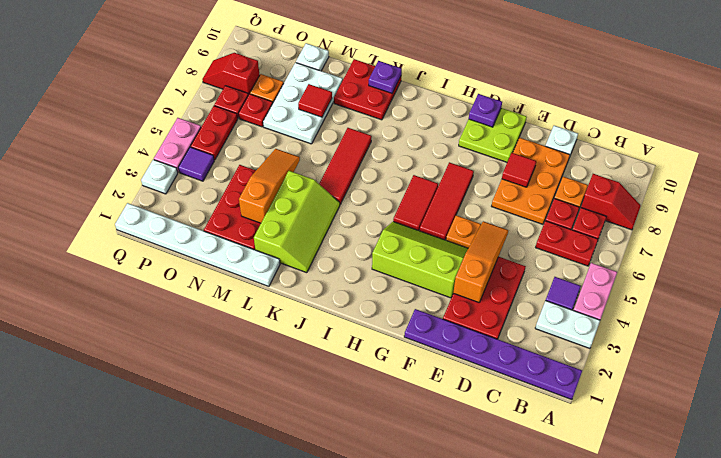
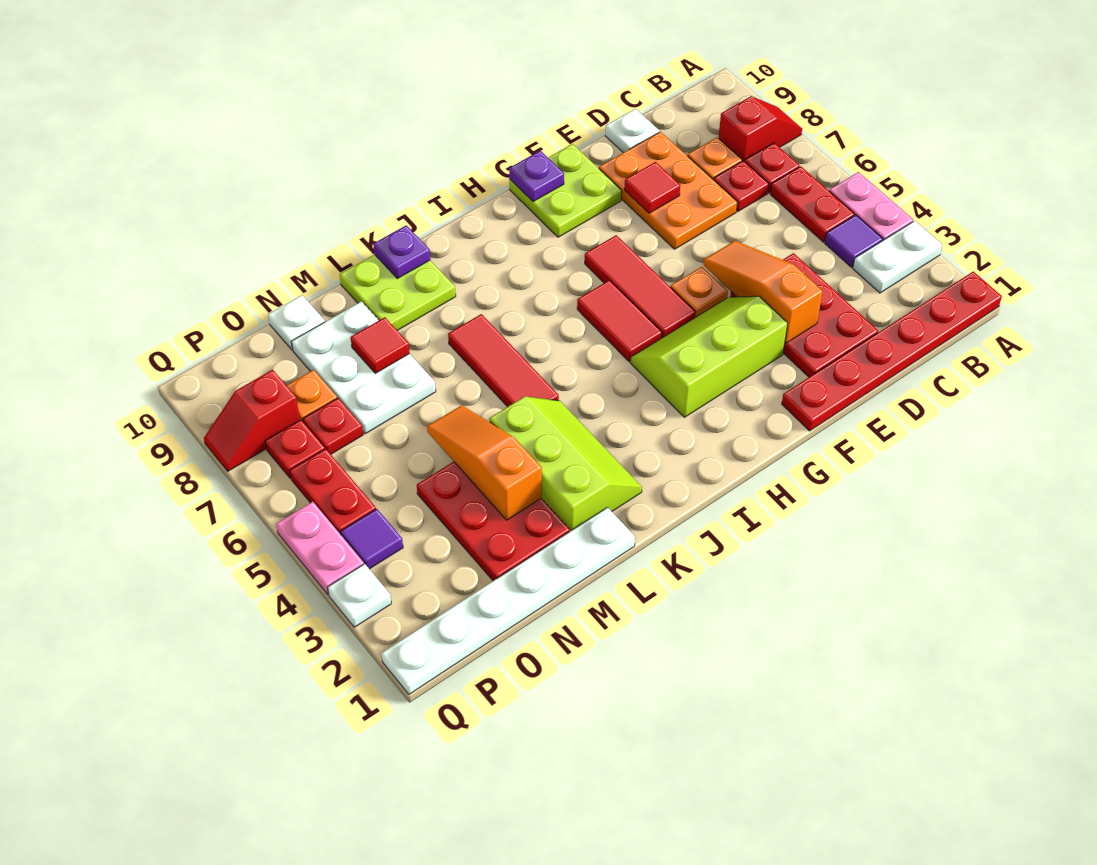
purple plate A1:F1 level 1 -> red plate A1:F1 level 1
red plate B6:C6 level 1 -> red plate B5:B6 level 1
red plate K9:L10 level 1 -> lime plate K9:L10 level 1

